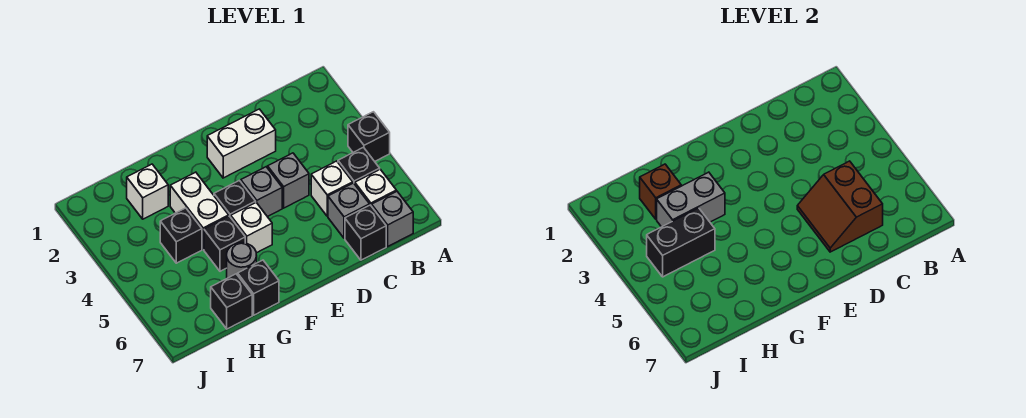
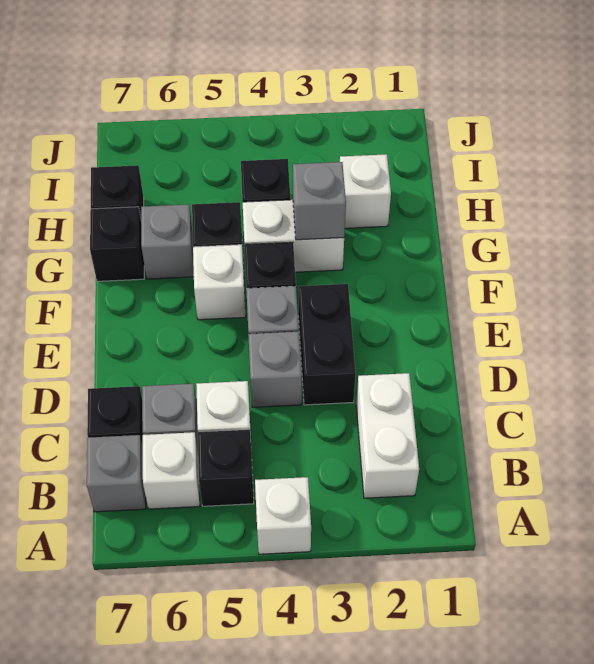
black brick A4 level 1 -> white brick A4 level 1
brown slope C5:D6 level 2 top C -> none
white brick D2:E2 level 1 -> white brick B2:C2 level 1
grey brick G3:H3 level 2 -> grey brick G3 level 2
grey round brick G6 level 1 -> grey brick G6 level 1
brown brick H2 level 2 -> none
black brick H4:I4 level 2 -> black brick D3:E3 level 1

